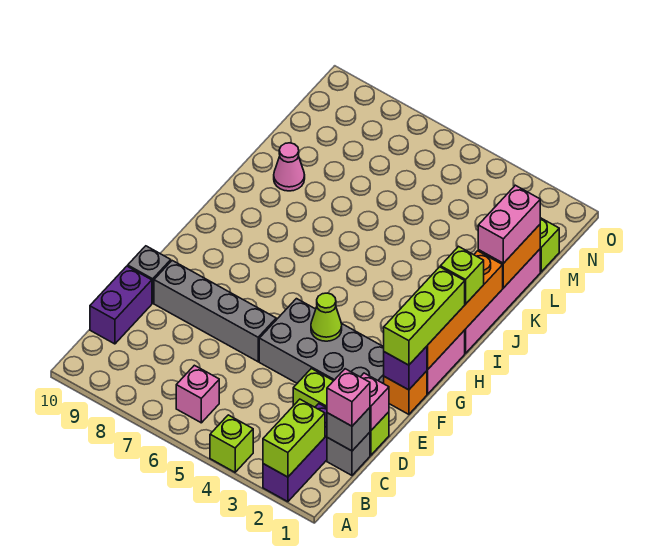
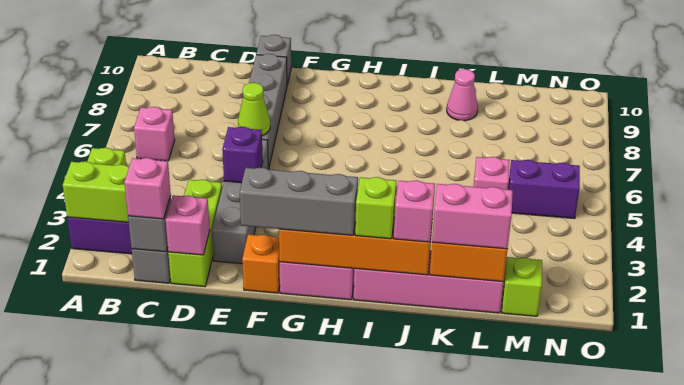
purple brick C10:D10 level 1 -> purple brick M5:N5 level 1
grey brick E2:F5 level 1 -> grey brick E2:E5 level 1
purple brick F1 level 2 -> purple brick E4 level 2
lime brick F1:H1 level 3 -> grey brick F1:H1 level 3
lime cone F4 level 2 -> lime cone E6 level 2
none -> pink brick J1 level 3
none -> pink brick L5 level 1

